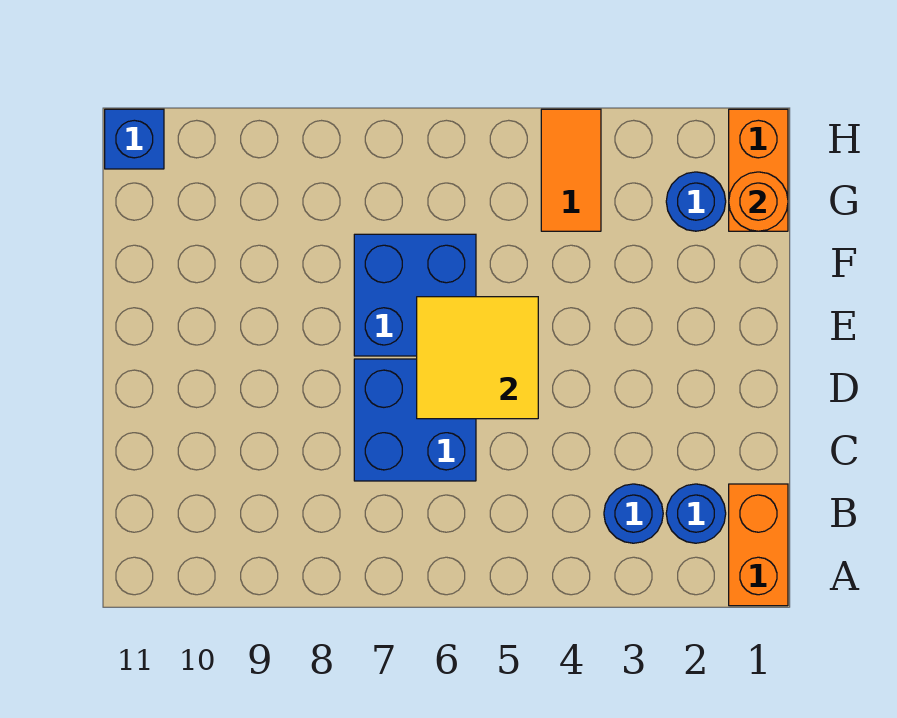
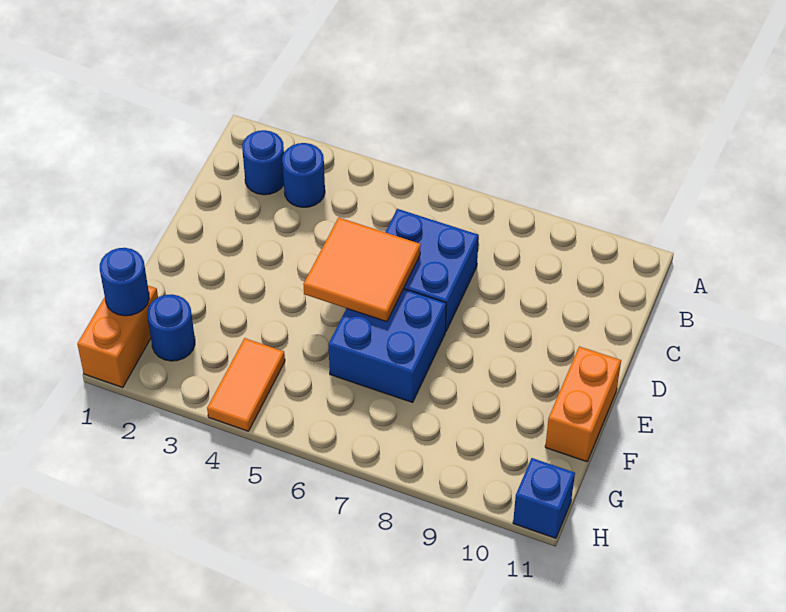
orange brick A1:B1 level 1 -> orange brick E11:F11 level 1
yellow tile D5:E6 level 2 -> orange tile D5:E6 level 2
orange round brick G1 level 2 -> blue round brick G1 level 2

